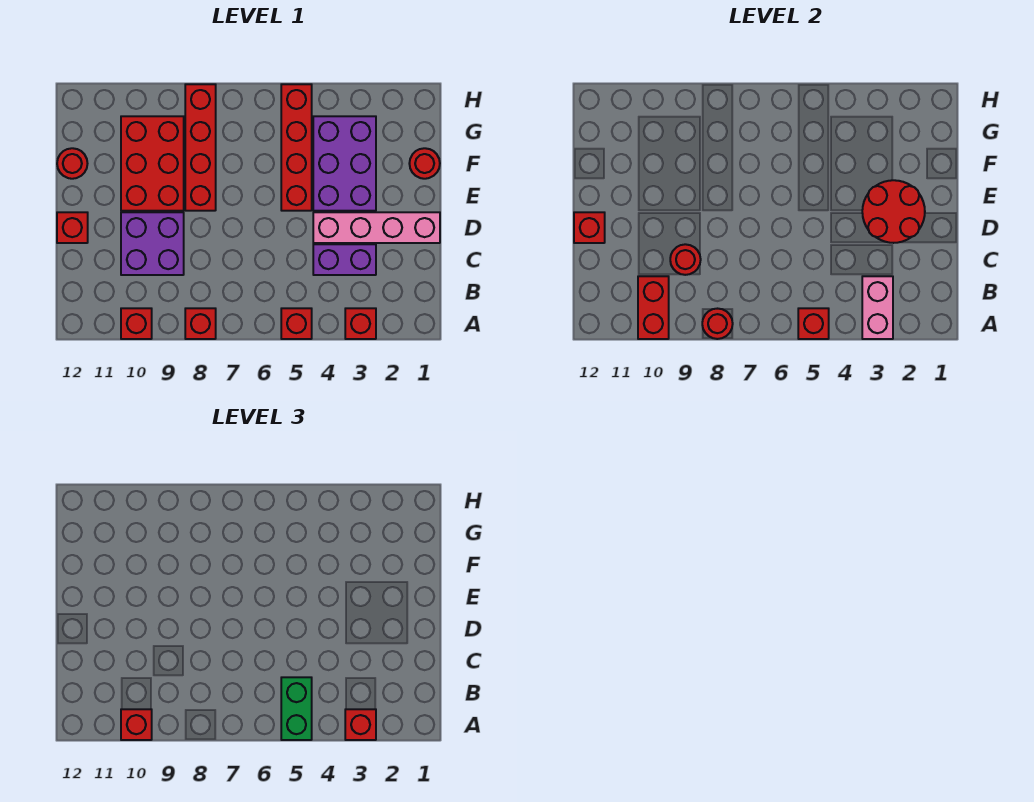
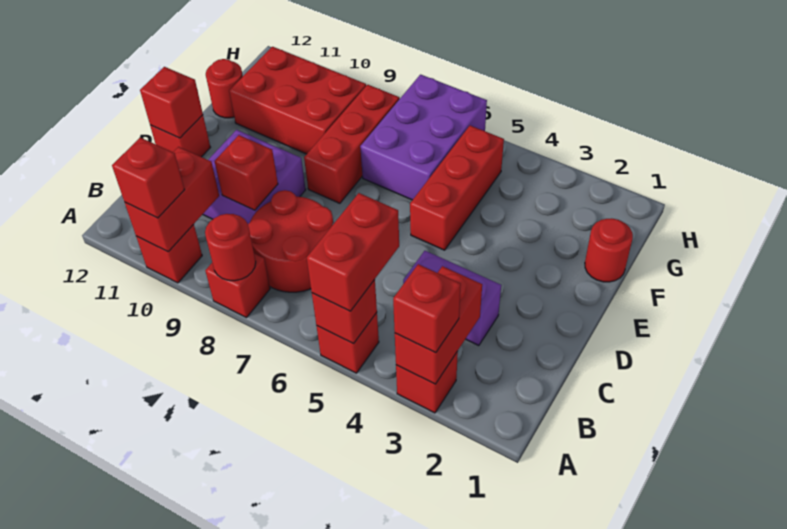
pink brick A3:B3 level 2 -> red brick A3:B3 level 2
green brick A5:B5 level 3 -> red brick A5:B5 level 3
red round brick C9 level 2 -> red brick C9 level 2
pink brick D1:D4 level 1 -> none
red round brick D2:E3 level 2 -> red round brick B7:C8 level 1
purple brick E3:G4 level 1 -> purple brick F6:H7 level 1
red brick E5:H5 level 1 -> red brick E5:G5 level 1
red brick E8:H8 level 1 -> red brick E8:G8 level 1
red brick E9:G10 level 1 -> red brick F9:G11 level 1

